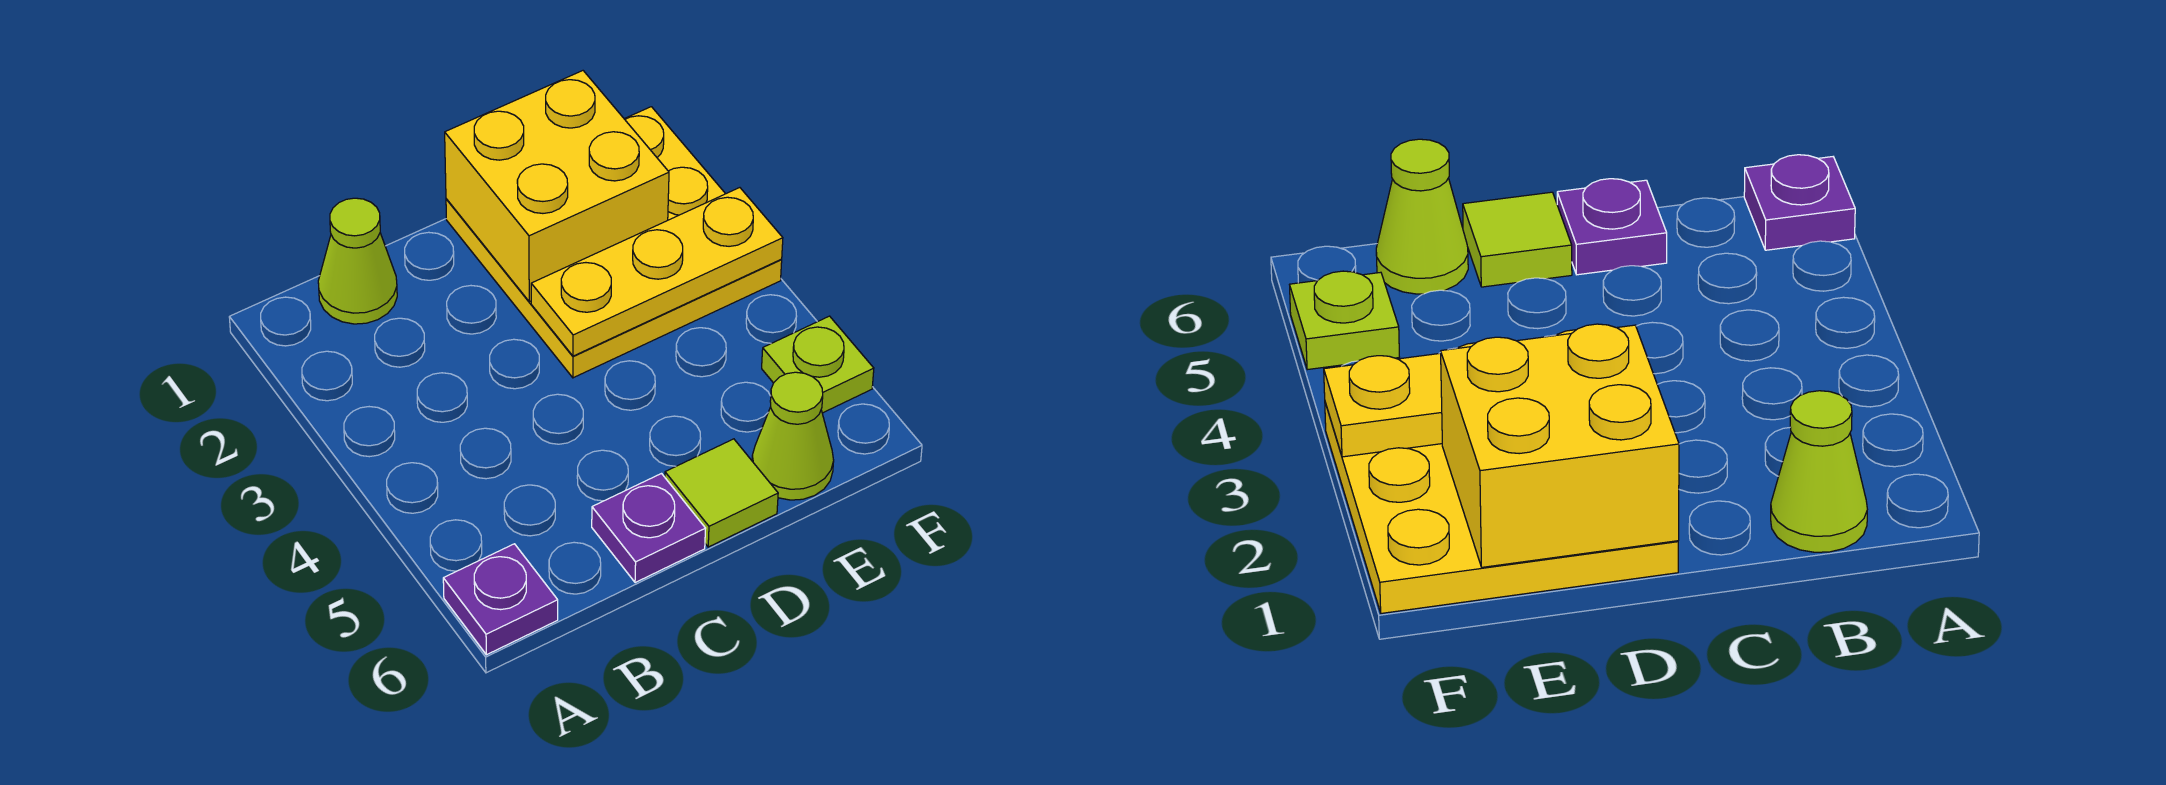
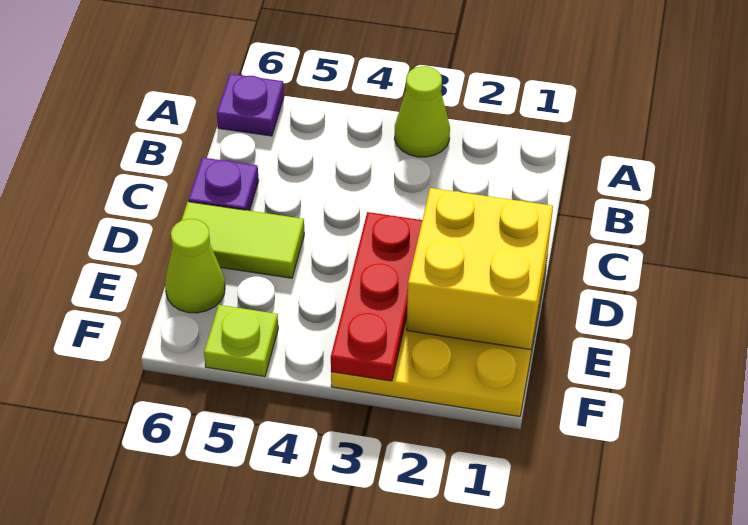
lime cone B1 level 1 -> lime cone A3 level 1
yellow plate D3:F3 level 2 -> red plate D3:F3 level 2
lime tile D6 level 1 -> lime tile D5:D6 level 1

